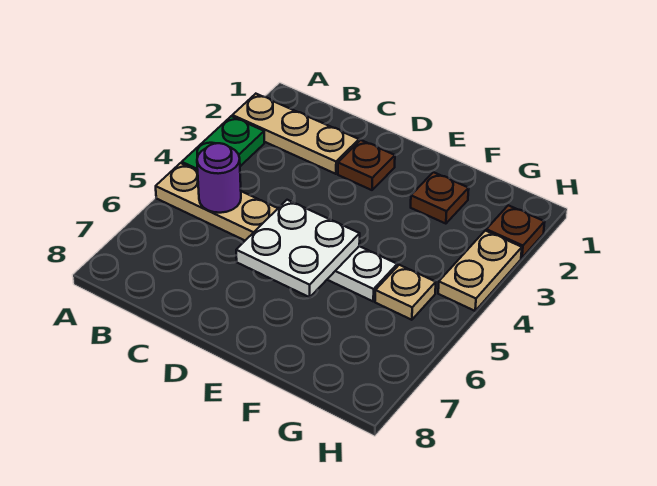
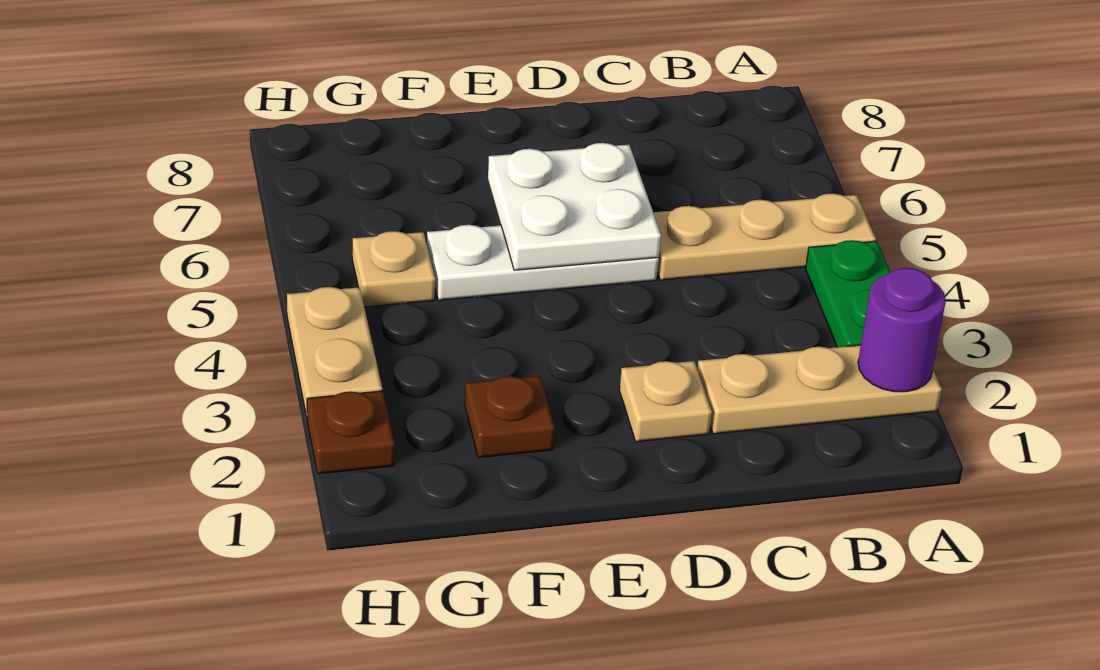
purple round brick B5 level 2 -> purple round brick A2 level 2
brown plate D2 level 1 -> tan plate D2 level 1

